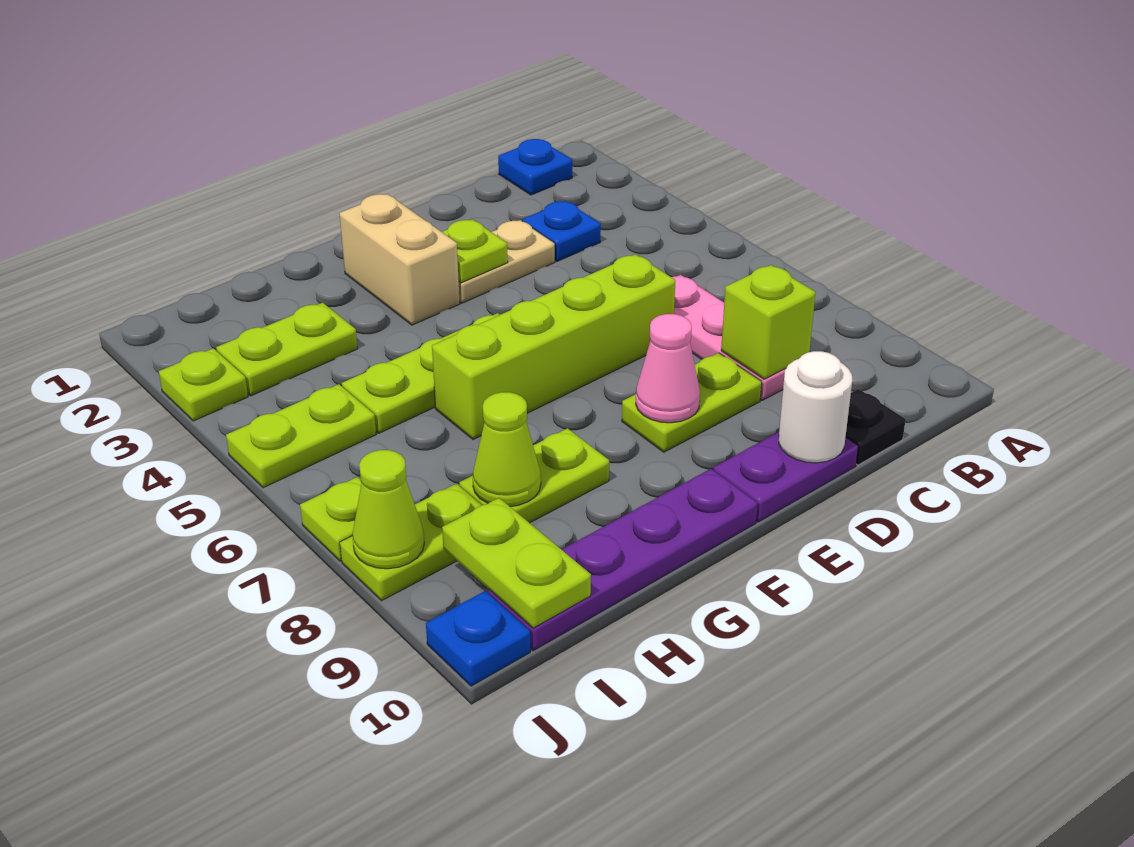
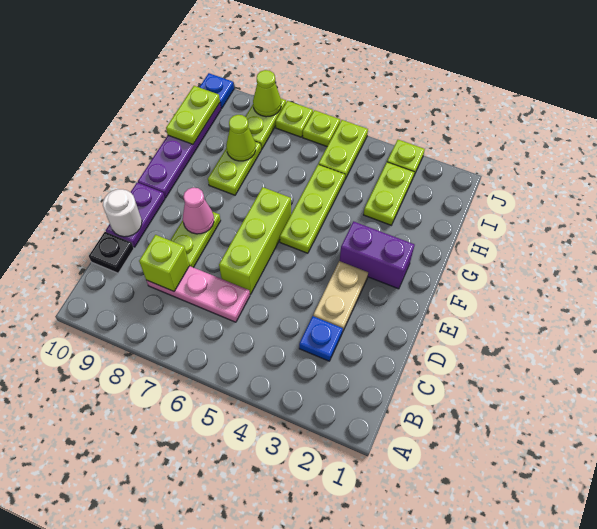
blue plate B1 level 1 -> none
lime brick D6:G6 level 1 -> lime brick D6:F6 level 1
lime plate E3 level 2 -> lime plate J6 level 1
tan brick F2:F3 level 1 -> purple brick F2:F3 level 1
lime plate I9:I10 level 2 -> lime plate H10:I10 level 2

